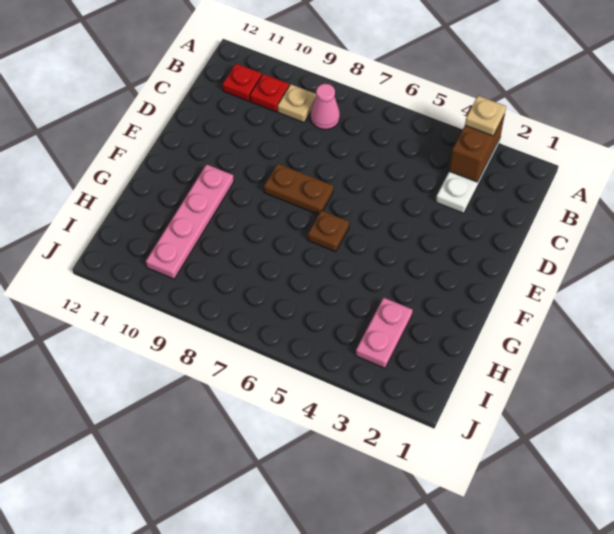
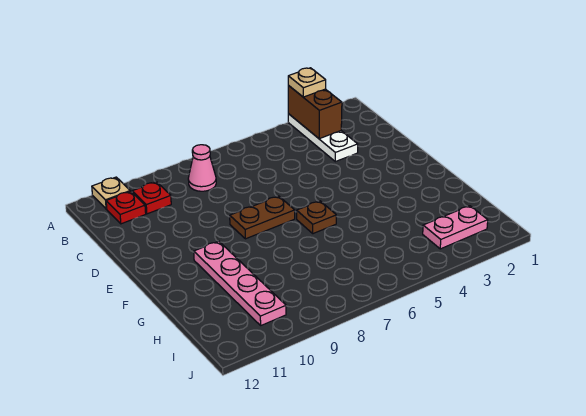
tan plate B9 level 1 -> tan plate A11 level 1
pink plate H3:I3 level 1 -> pink plate I2:I3 level 1

